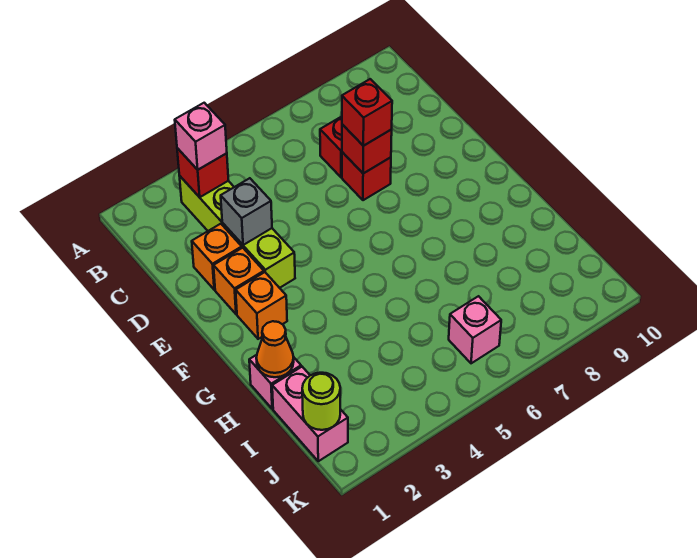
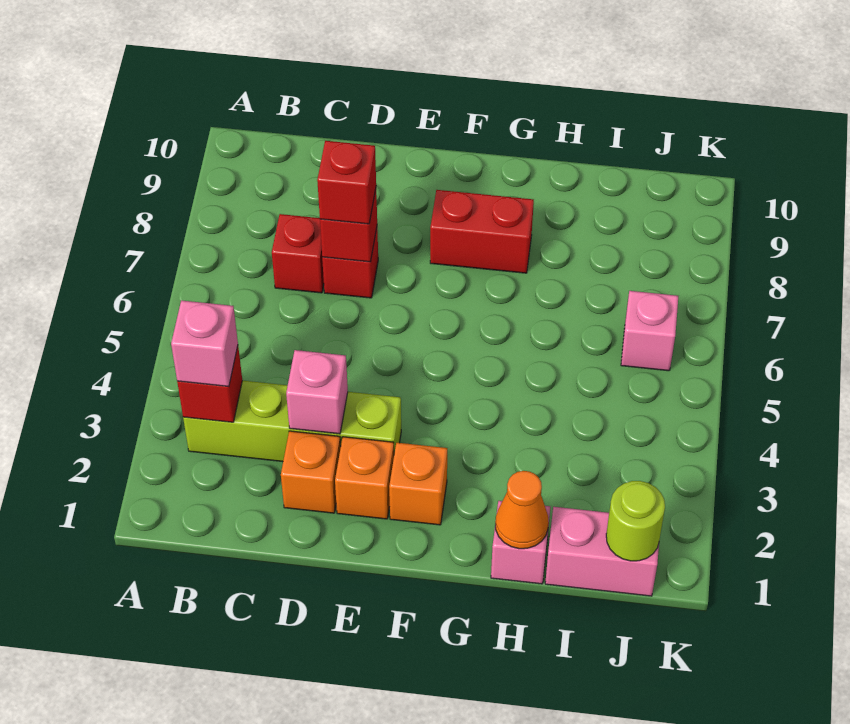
grey brick D3 level 2 -> pink brick D3 level 2
none -> red brick F8:G8 level 1

